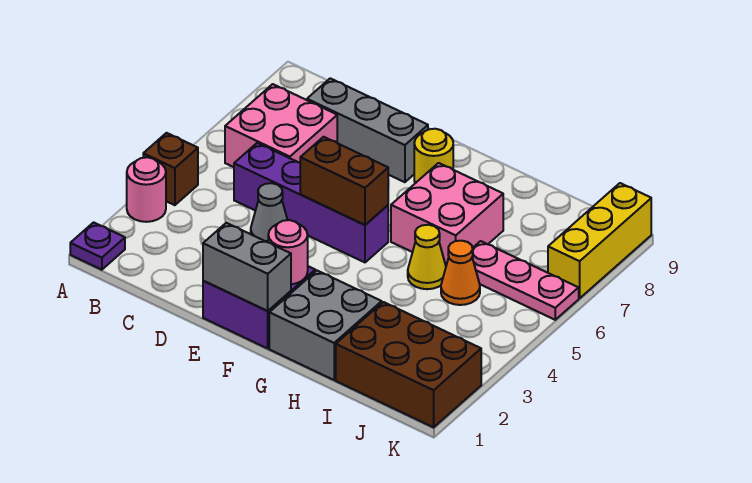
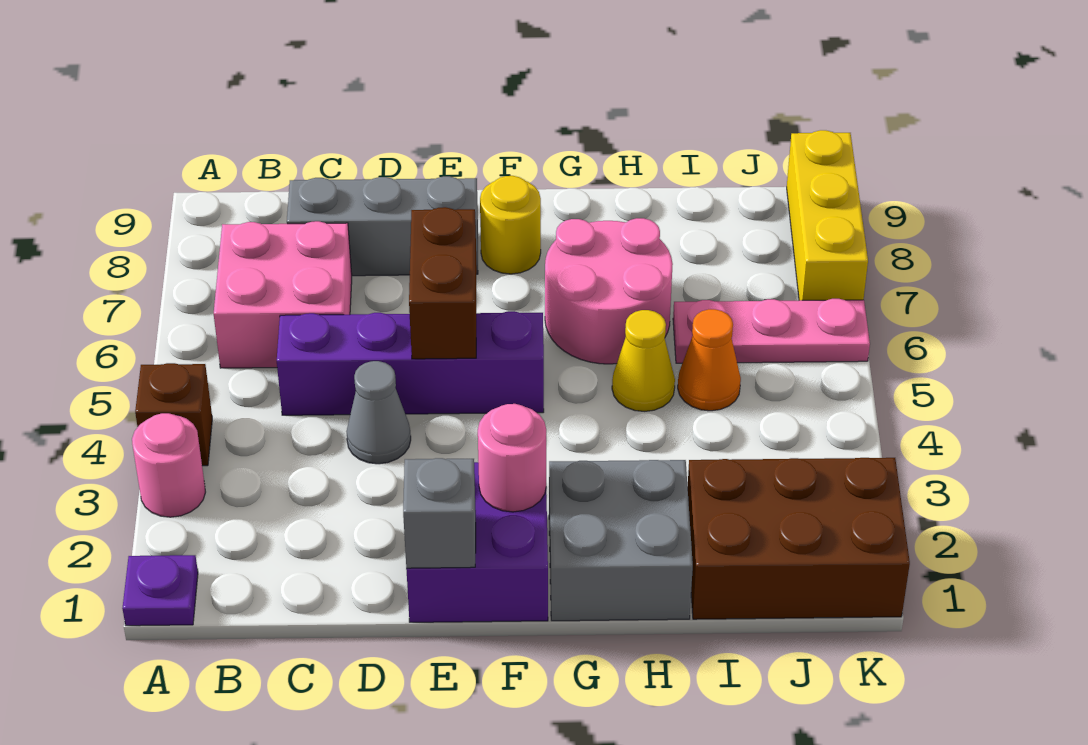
grey brick E1:F1 level 2 -> grey brick E1 level 2
brown brick E5:F5 level 2 -> brown brick E5:E6 level 2
pink brick G6:H7 level 1 -> pink round brick G6:H7 level 1

